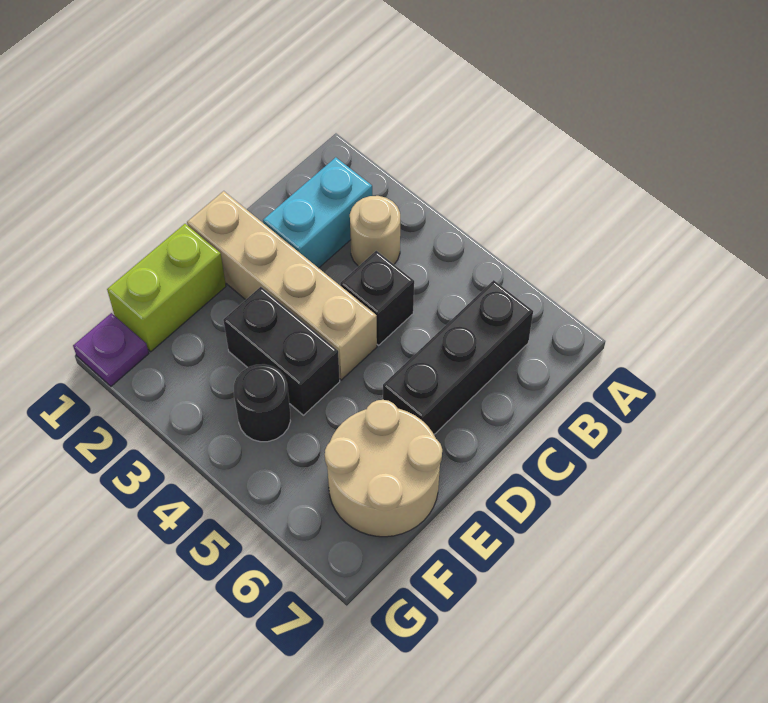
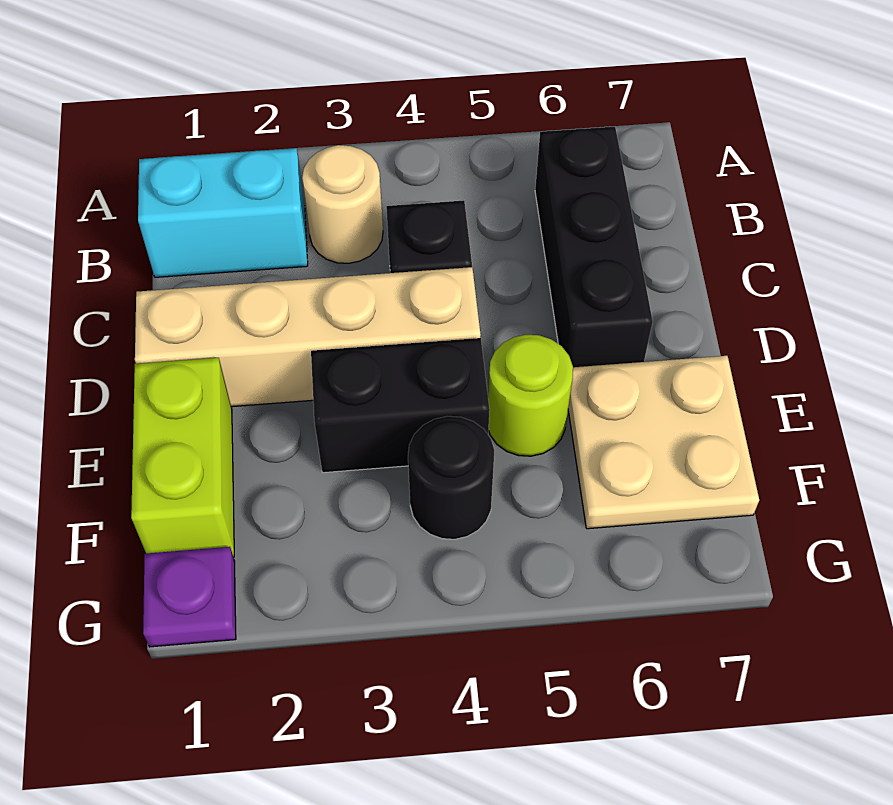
cyan brick B2:C2 level 1 -> cyan brick B1:B2 level 1
none -> lime round brick E5 level 1
tan round brick E6:F7 level 1 -> tan plate E6:F7 level 1

